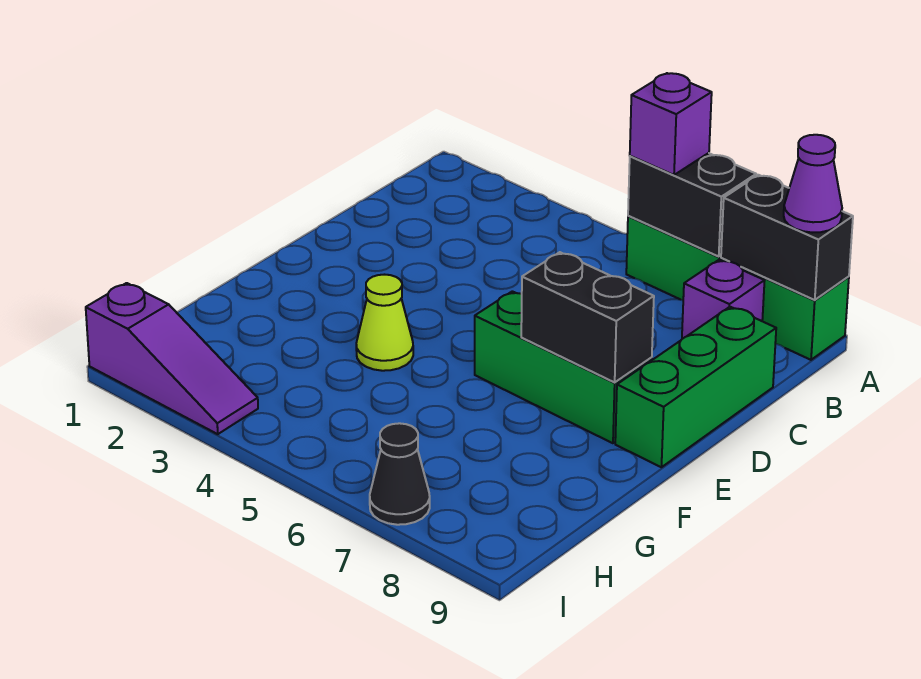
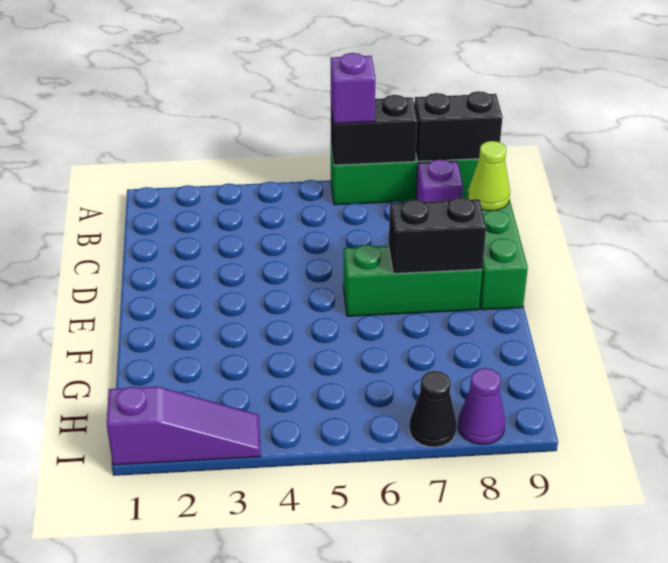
purple cone A9 level 3 -> purple cone I8 level 1
lime cone F4 level 1 -> lime cone C9 level 2

